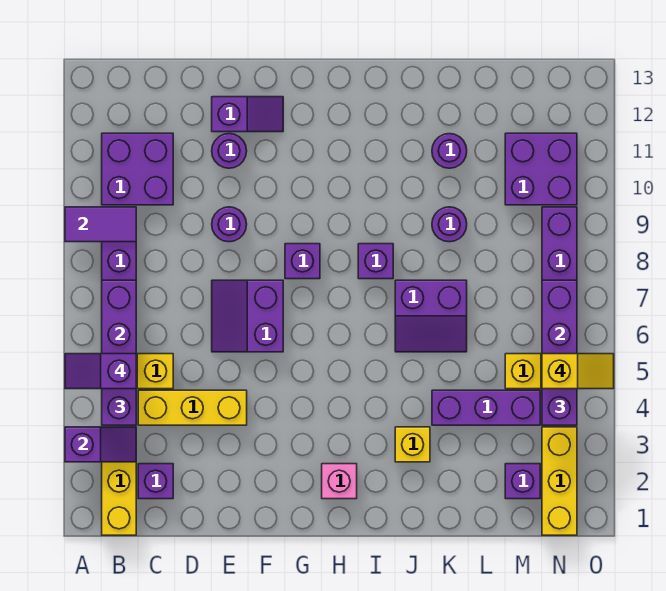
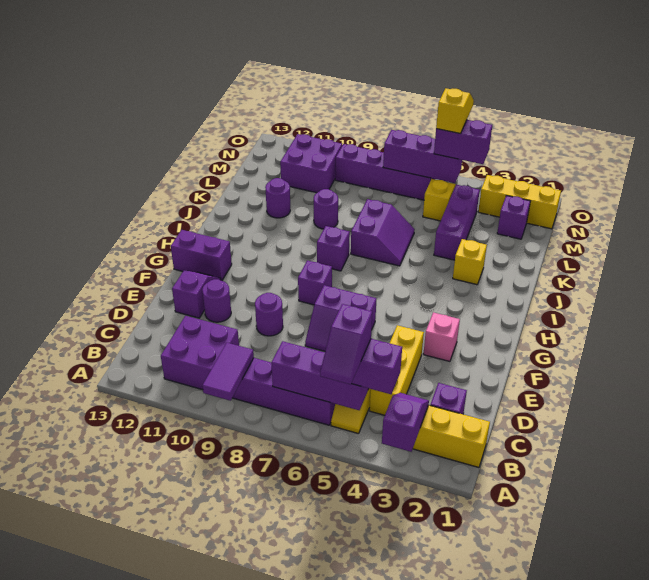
none -> purple brick G12:G13 level 1
pink brick H2 level 1 -> pink brick F3 level 1

